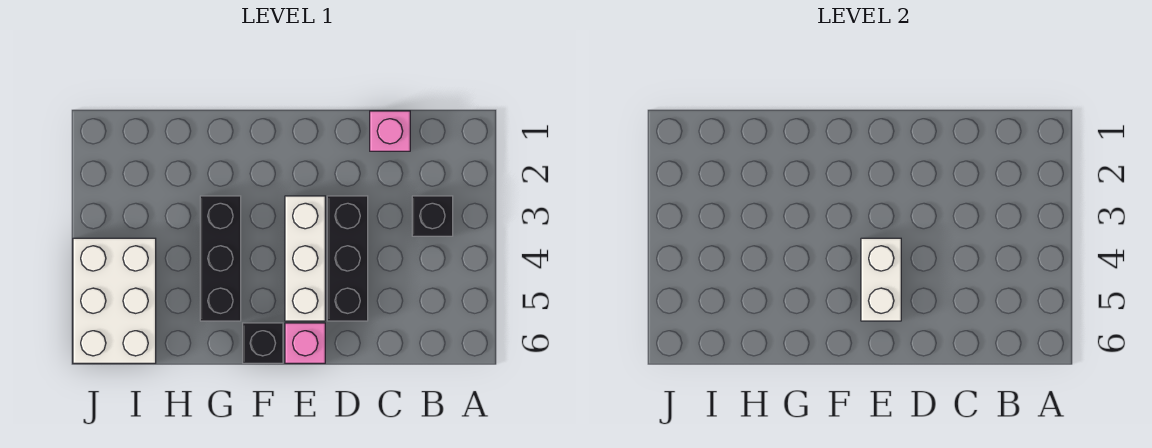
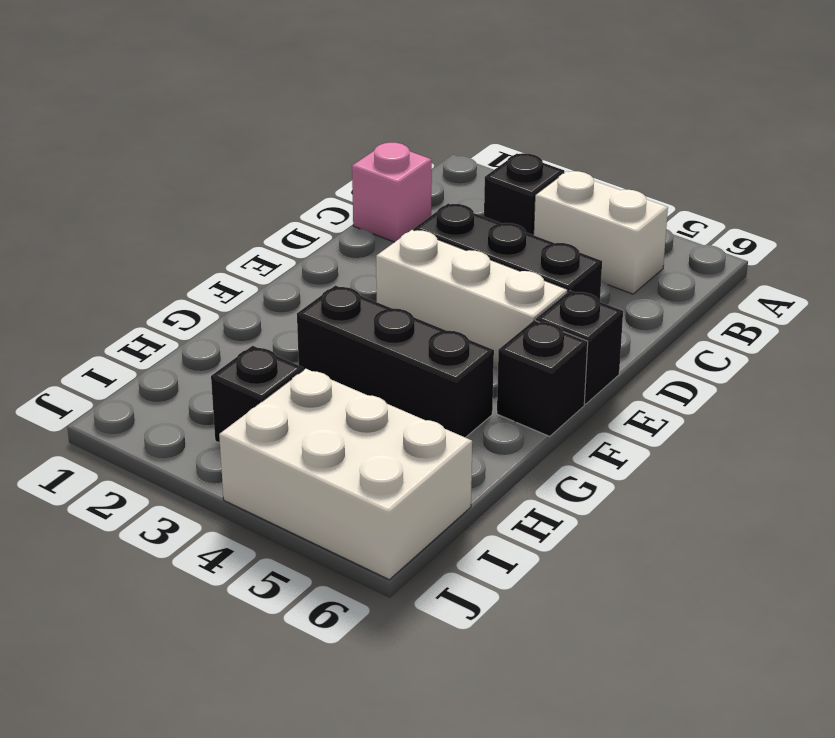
white brick E4:E5 level 2 -> white brick B4:B5 level 1
pink brick E6 level 1 -> black brick E6 level 1
none -> black brick I3 level 1

